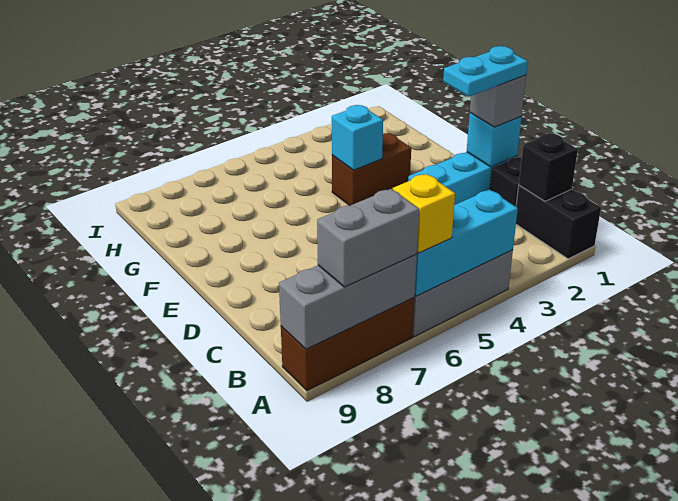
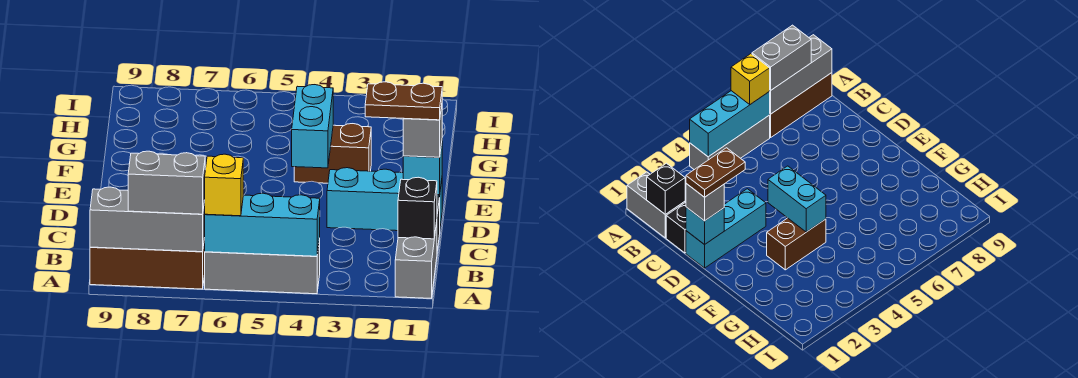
black brick A1:B1 level 1 -> grey brick A1:B1 level 1
cyan plate D1:D2 level 4 -> brown plate D1:D2 level 4
cyan brick F4 level 2 -> cyan brick E4:F4 level 2

